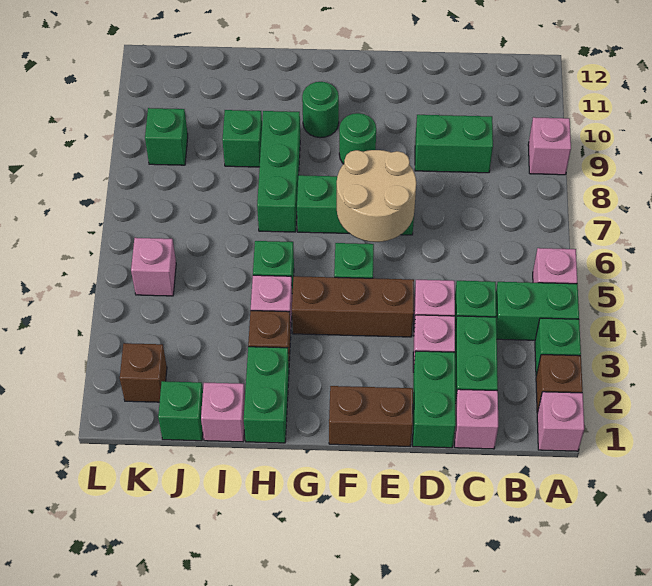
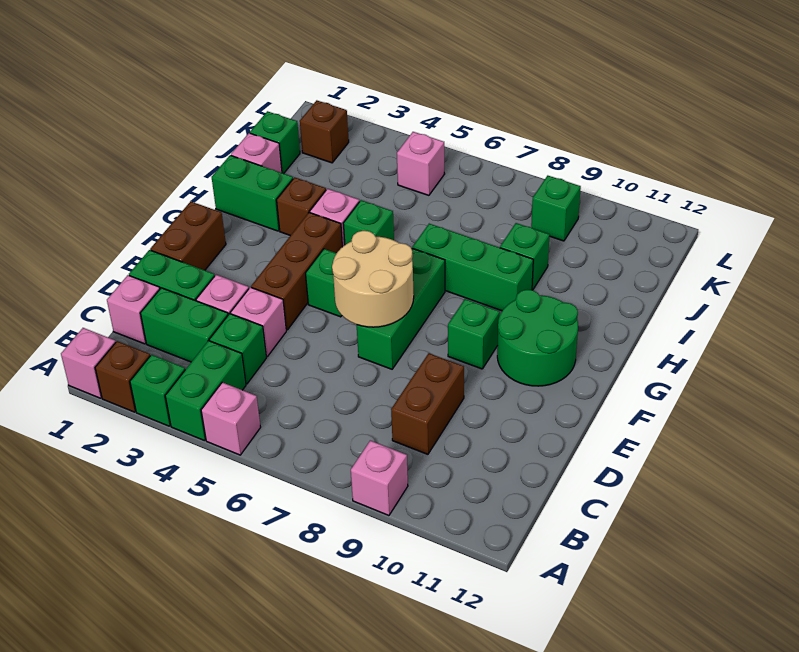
green brick C9:D9 level 1 -> brown brick C9:D9 level 1
green round brick F9 level 1 -> green brick F9 level 1
green round brick G10 level 1 -> green round brick F10:G11 level 1

